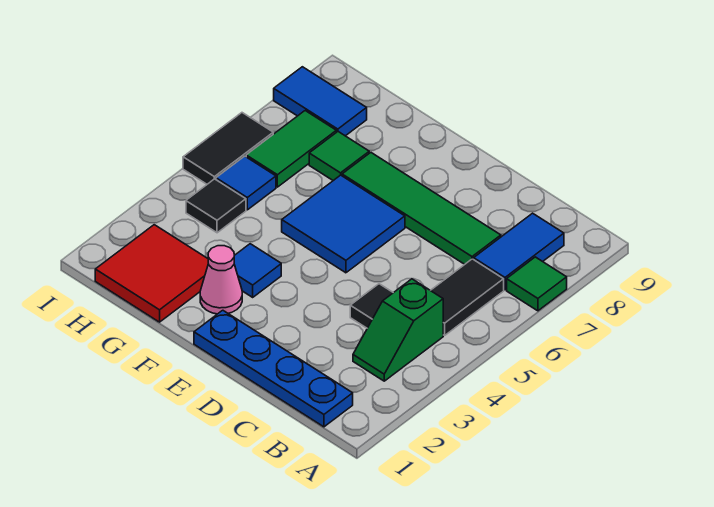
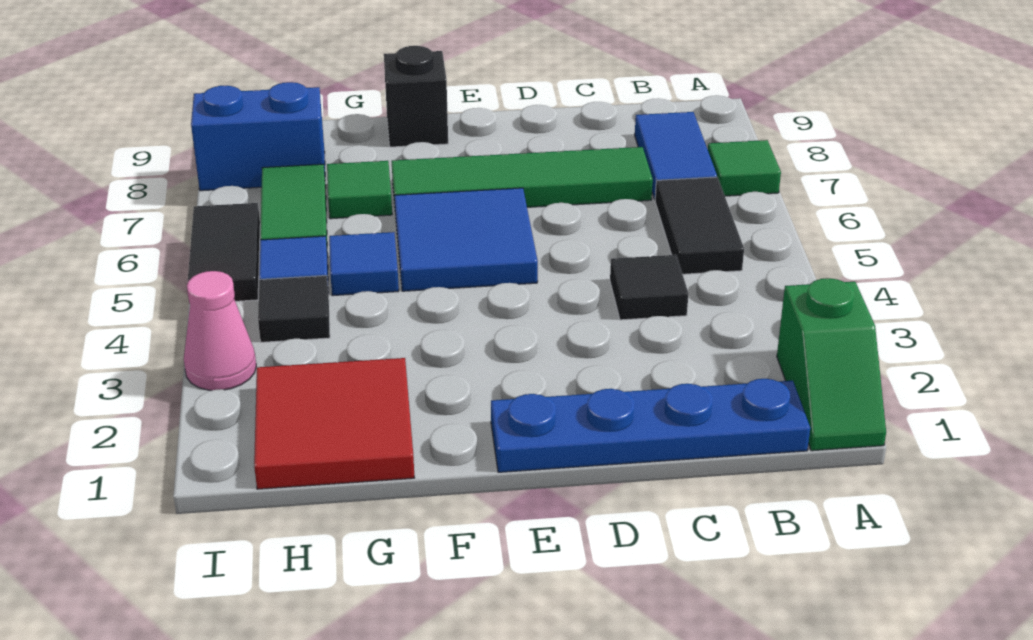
green slope B3:B4 level 1 top 4 -> green slope A1:A2 level 1 top 2
pink cone F2 level 1 -> pink cone I3 level 1
blue tile F3 level 1 -> blue tile G5 level 1
none -> black brick F9 level 1
blue tile H8:I8 level 1 -> blue brick H8:I8 level 1

